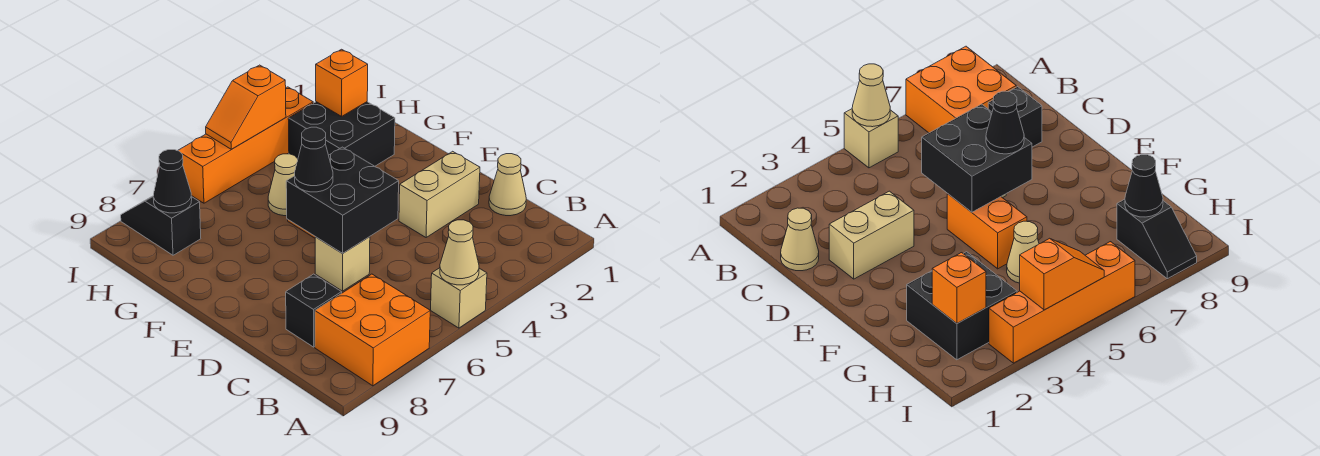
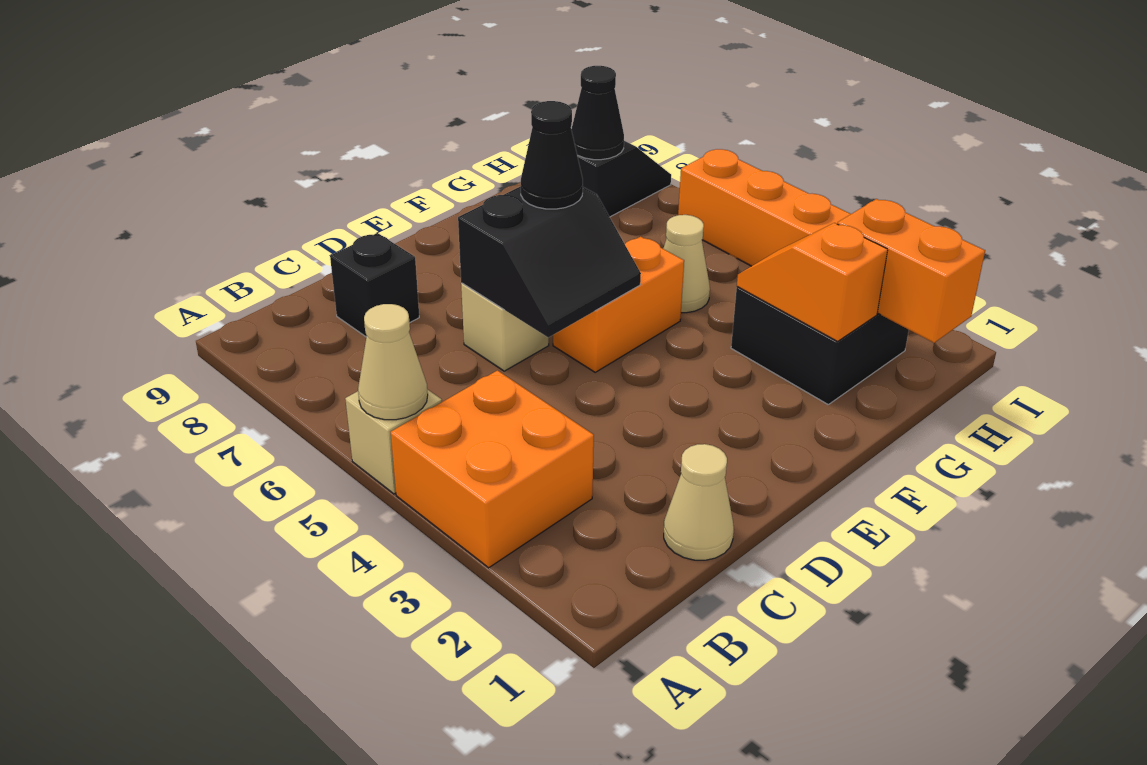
orange brick A7:B8 level 1 -> orange brick A3:B4 level 1
tan brick D2:D3 level 1 -> none
black brick D5:E6 level 2 -> black slope D5:E6 level 2 top 6
orange brick H2 level 2 -> orange brick H1:H2 level 2
orange slope I4:I5 level 2 top 4 -> orange slope G2:G3 level 2 top 2

